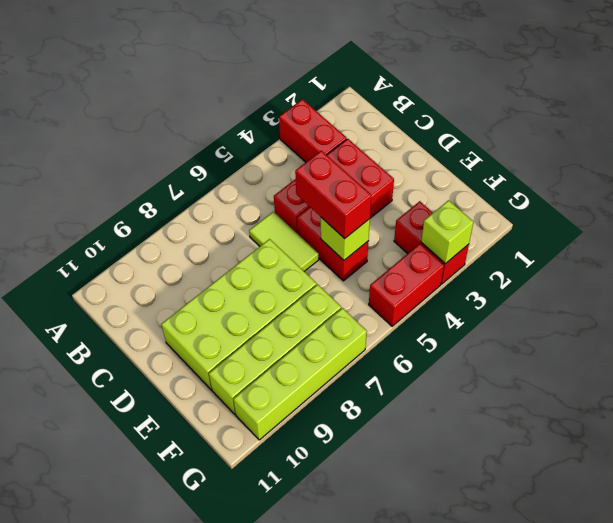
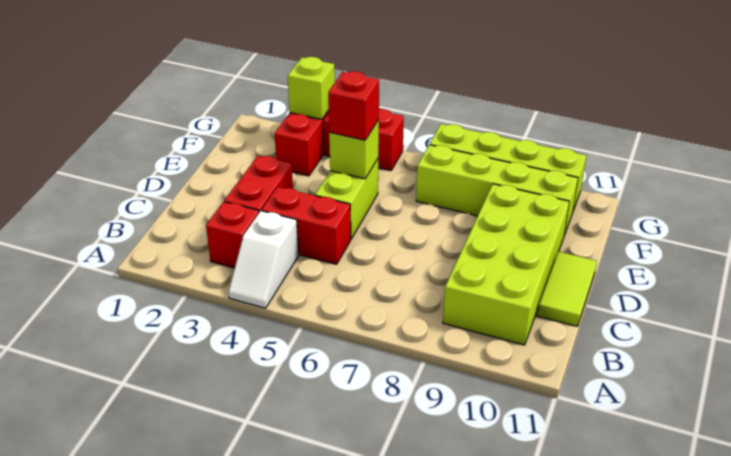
red brick A3:B3 level 1 -> red brick B3 level 1
none -> white slope A4:B4 level 1 top B
lime tile C6:D6 level 1 -> lime tile C11:D11 level 1
red brick D5:E5 level 1 -> lime brick D5:E5 level 1
red brick D5:E5 level 3 -> red brick E5 level 3
lime brick D7:E10 level 1 -> lime brick B9:E10 level 1

